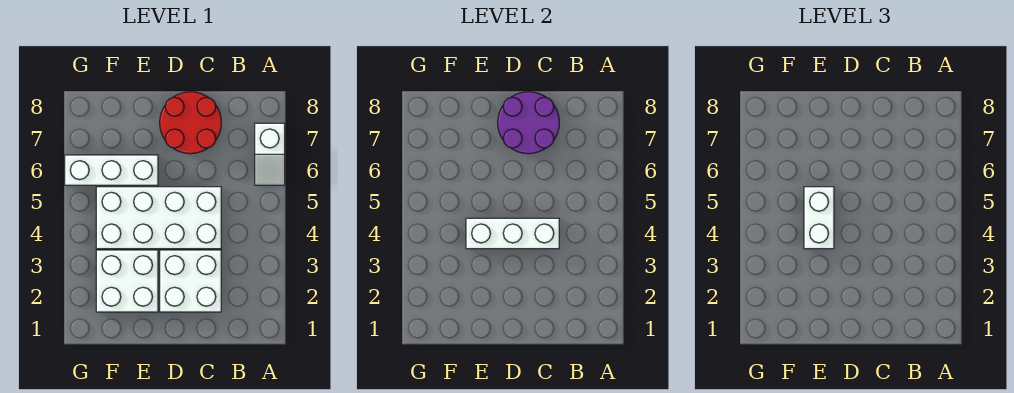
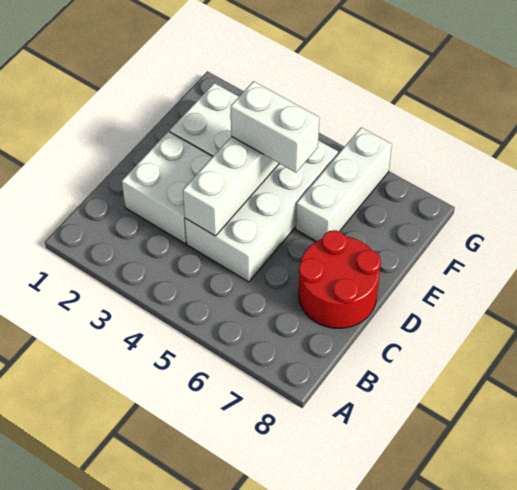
white slope A6:A7 level 1 top 7 -> none
purple round brick C7:D8 level 2 -> none

